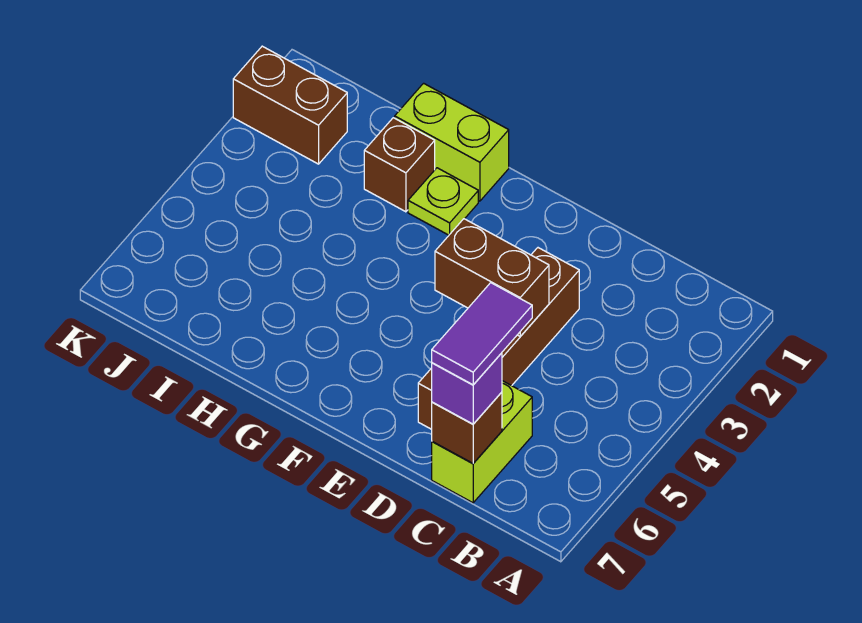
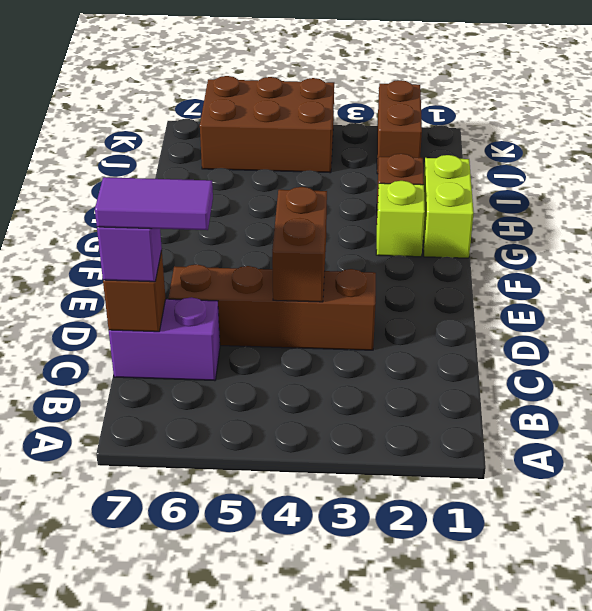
lime brick C6:C7 level 1 -> purple brick C6:C7 level 1
lime plate G2 level 1 -> lime brick G2 level 1
none -> brown brick J4:K6 level 1

